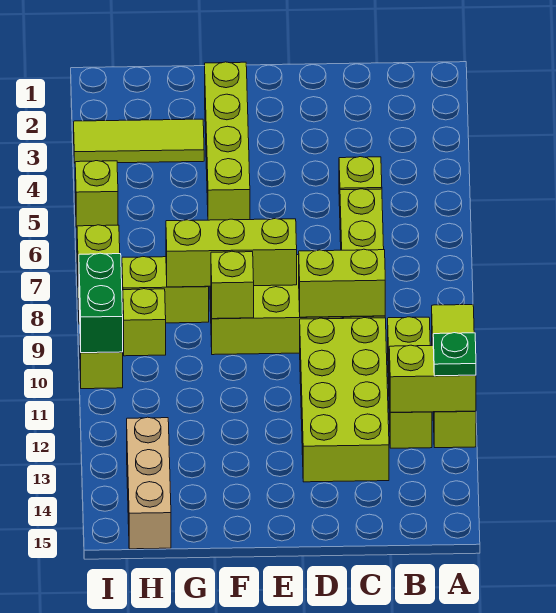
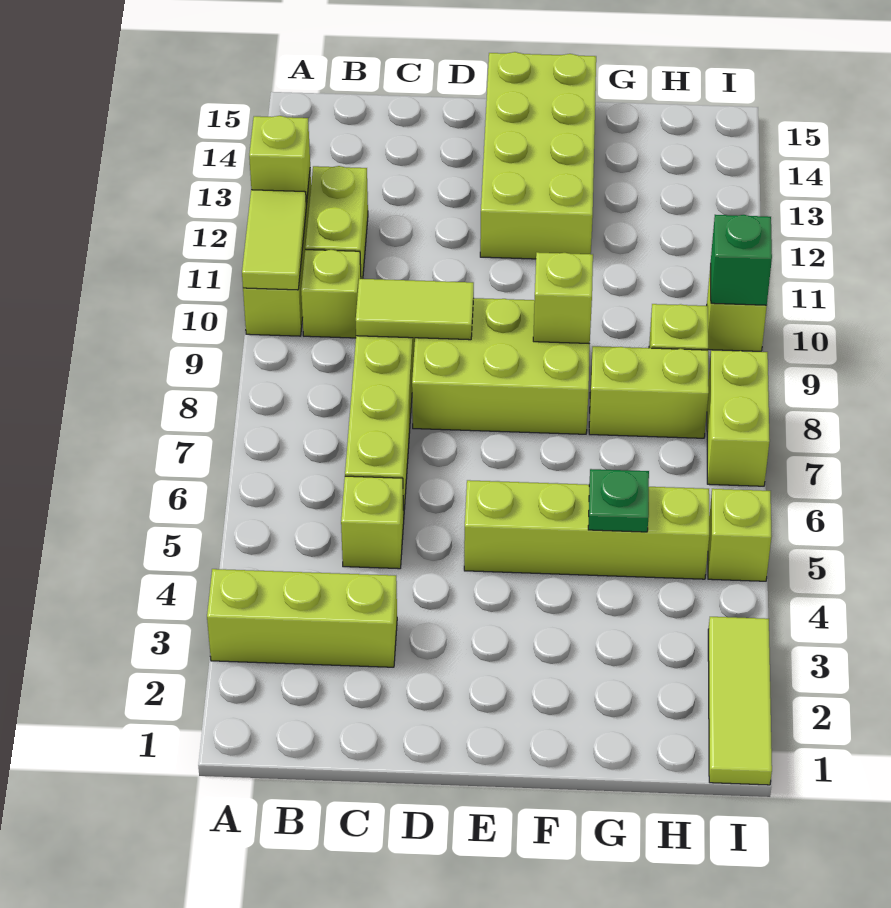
lime brick A12:B12 level 2 -> lime brick A12 level 2
green plate A12 level 3 -> green plate G5 level 2
lime brick C9:D9 level 2 -> lime tile C9:D9 level 2
lime brick C10:D13 level 1 -> lime brick E12:F15 level 1
lime brick E8:G8 level 2 -> lime brick A3:C3 level 1
lime brick F2:F5 level 1 -> lime brick E5:H5 level 1
lime tile G3:I3 level 1 -> lime tile I1:I3 level 1
tan brick H13:H15 level 1 -> none
green brick I9:I10 level 2 -> green brick I10 level 2

